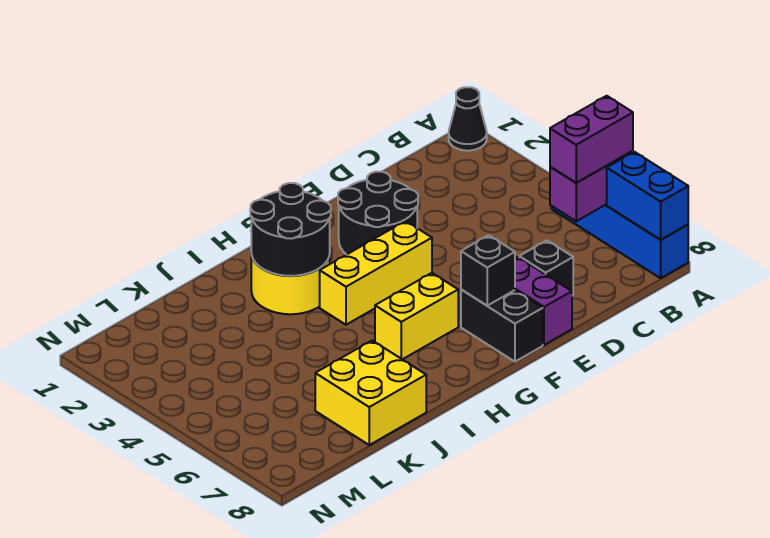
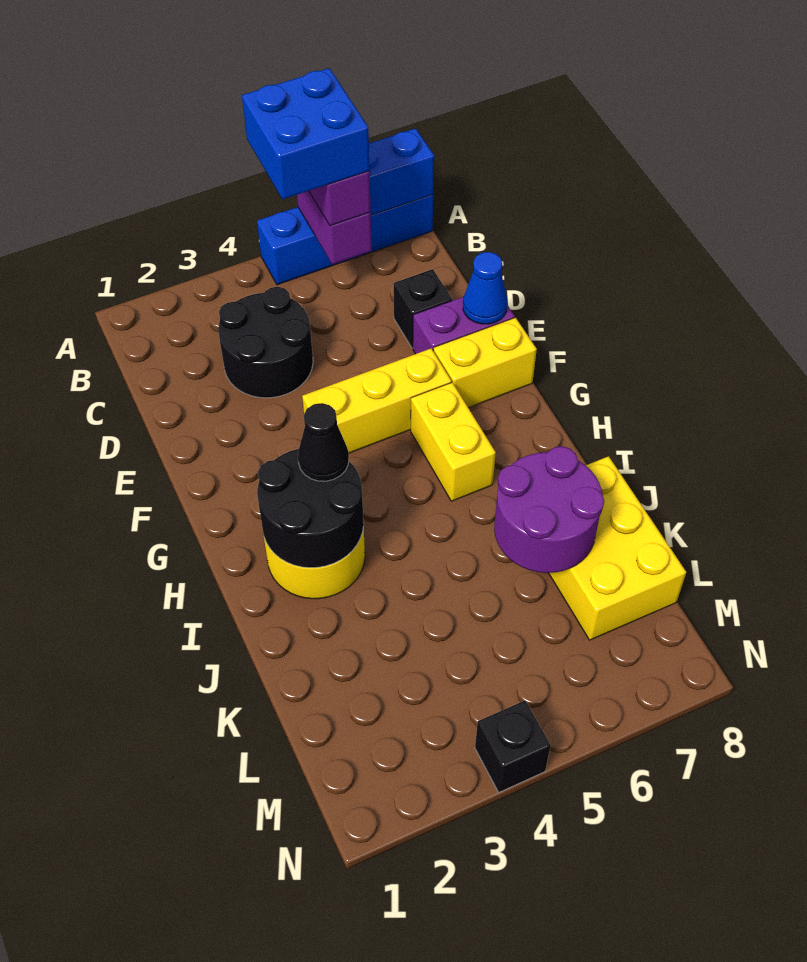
black cone A1 level 1 -> black cone H3 level 3
none -> blue brick A5:B6 level 4
black round brick E2:F3 level 1 -> black round brick C3:D4 level 1
none -> blue cone E8 level 2
yellow brick F4:H4 level 1 -> yellow brick F4:F6 level 1
black brick F7:F8 level 1 -> yellow brick F7:F8 level 1
black brick F7 level 2 -> black brick N4 level 1
none -> purple round brick J6:K7 level 2
yellow brick J7:K8 level 1 -> yellow brick J7:L8 level 1

